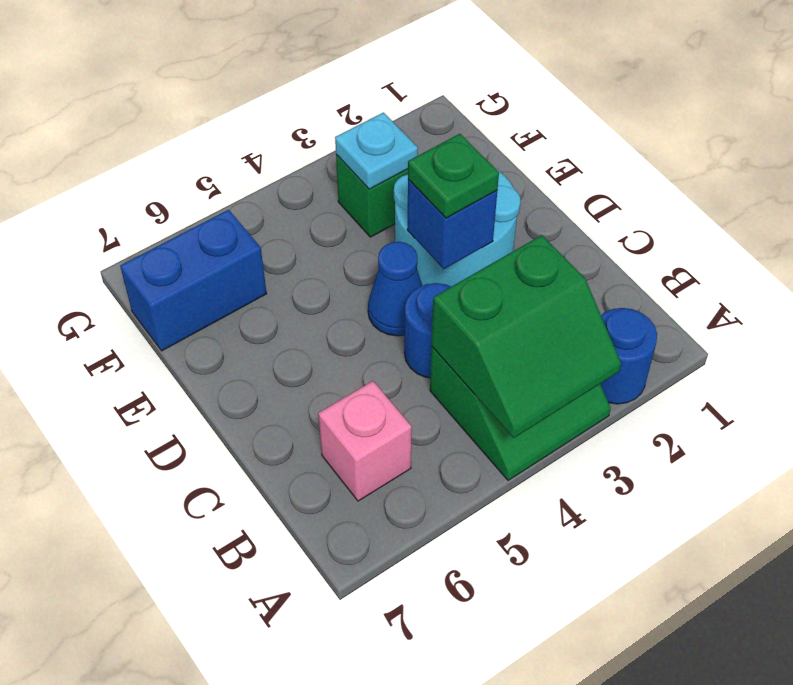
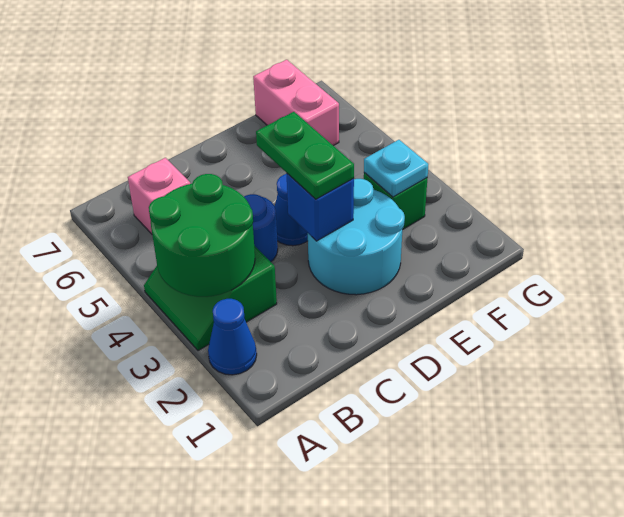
blue round brick A2 level 1 -> blue cone A2 level 1
green slope A3:B4 level 2 top B -> green round brick A3:B4 level 2
green plate D3 level 3 -> green plate D3:D4 level 3
blue brick F6:F7 level 1 -> pink brick F6:F7 level 1

